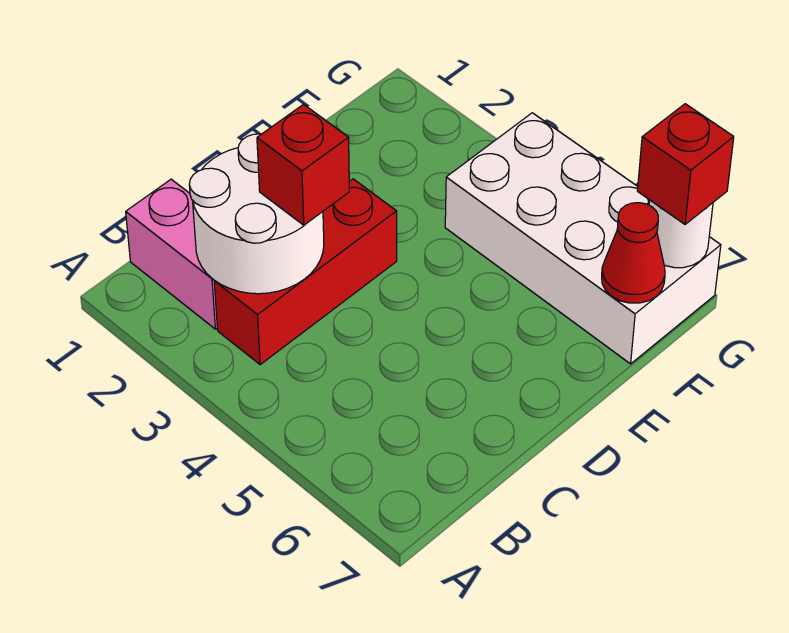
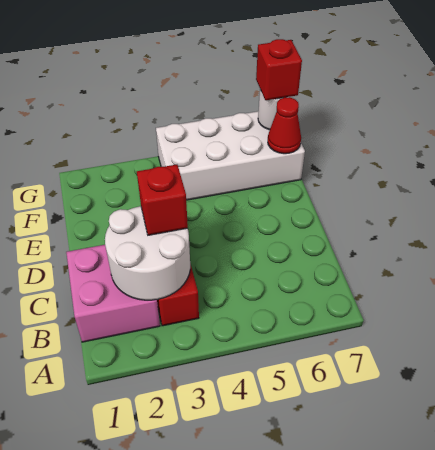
pink brick B1:B2 level 1 -> pink brick B1:C2 level 1

